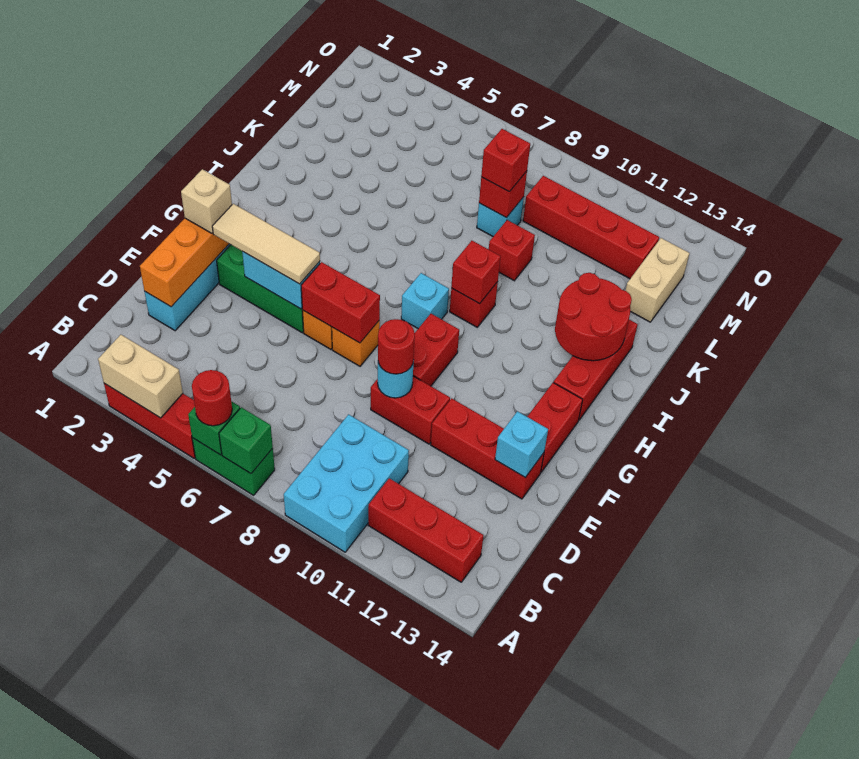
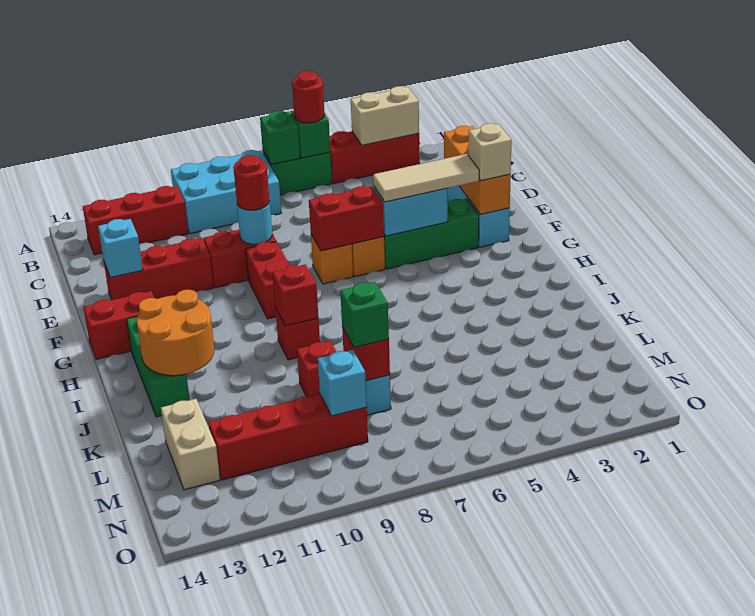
cyan brick A9:C10 level 1 -> cyan brick A8:B10 level 1
red brick F13:G13 level 1 -> red brick G13:G14 level 1
cyan brick H8 level 1 -> cyan brick M9 level 2
red brick H13:J13 level 1 -> green brick H13:J13 level 1
red round brick I12:J13 level 2 -> orange round brick I12:J13 level 2
red brick L8 level 3 -> green brick L8 level 3

